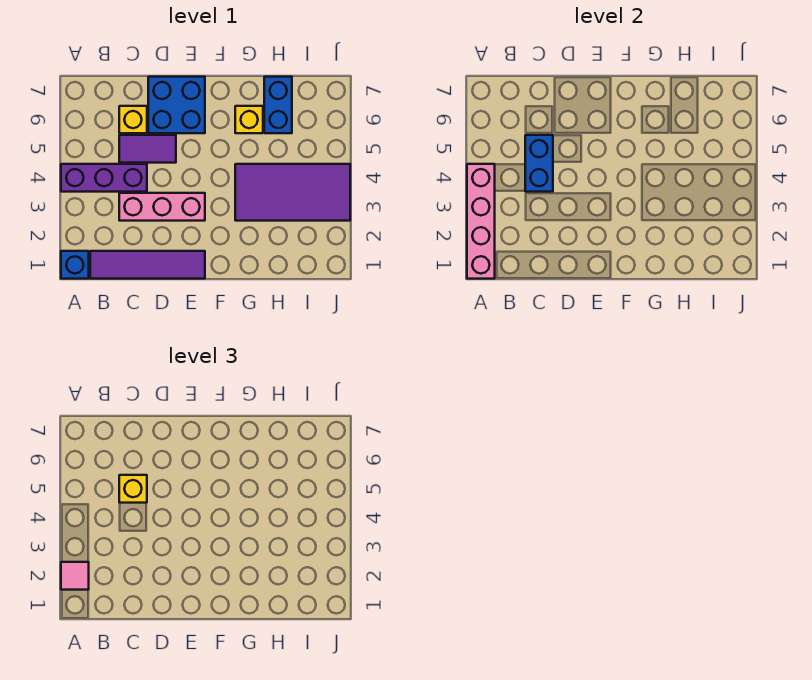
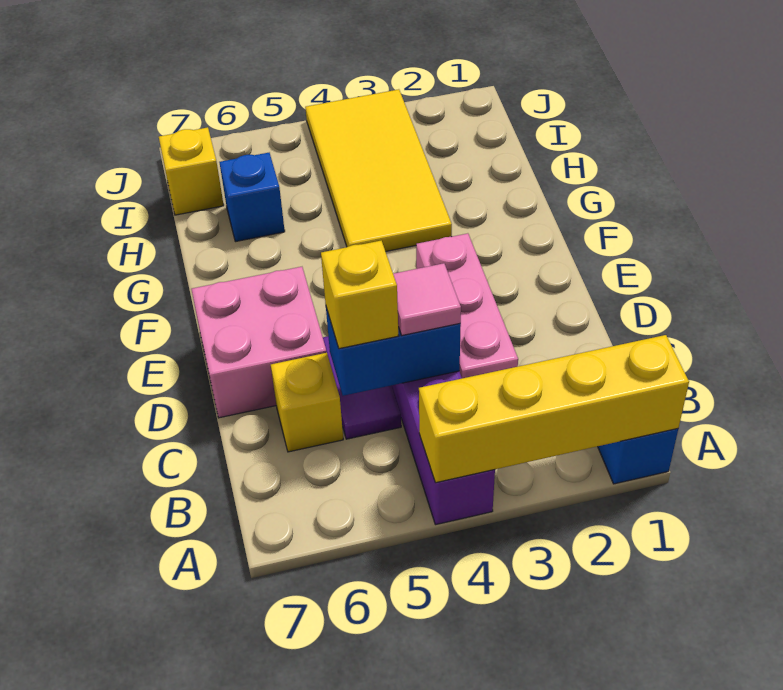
pink brick A1:A4 level 2 -> yellow brick A1:A4 level 2
pink tile A2 level 3 -> pink tile C4 level 3
purple tile B1:E1 level 1 -> none
blue brick D6:E7 level 1 -> pink brick D6:E7 level 1
purple tile G3:J4 level 1 -> yellow tile G3:J4 level 1
yellow brick G6 level 1 -> yellow brick I7 level 1
blue brick H6:H7 level 1 -> blue brick H6 level 1

